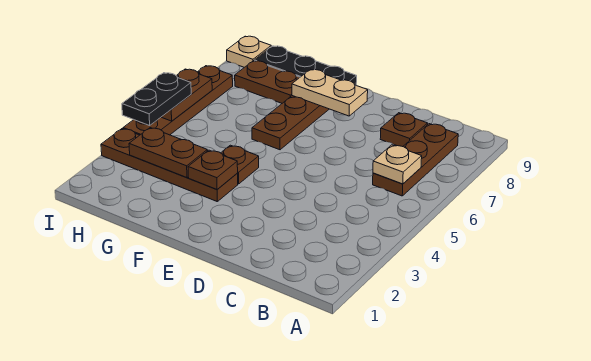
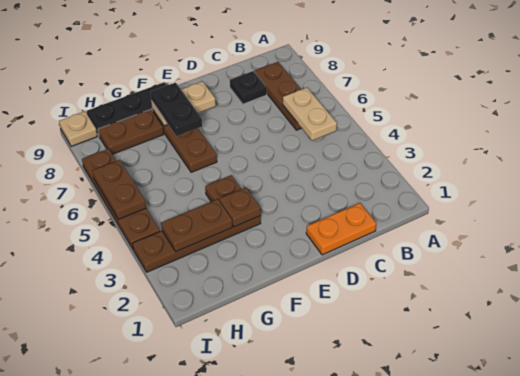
tan plate B6 level 2 -> tan plate B5:B6 level 2
none -> orange plate C1:D1 level 1
brown plate C8 level 1 -> black plate C8 level 1
black plate I4:I5 level 3 -> black plate F7:F8 level 3

